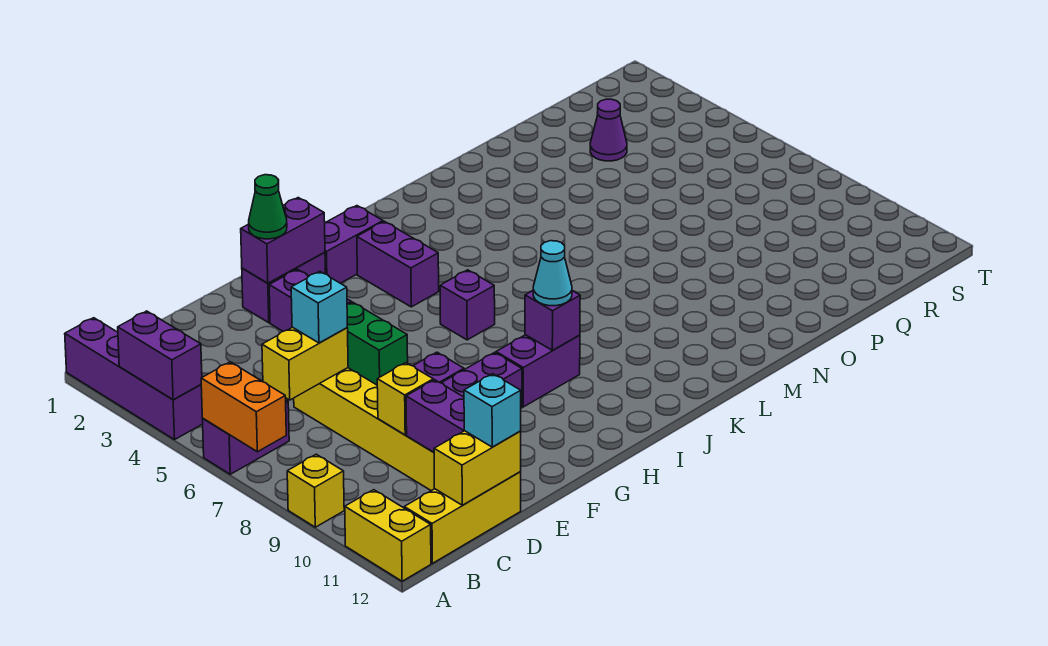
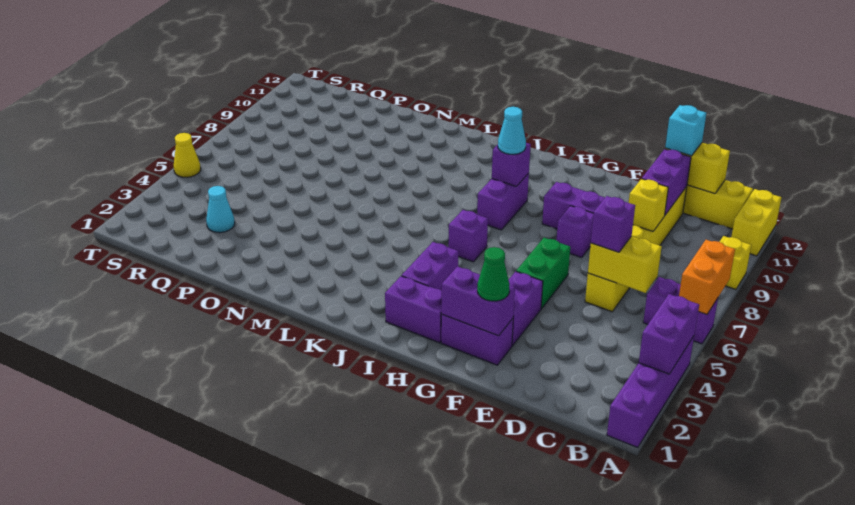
cyan brick D6 level 3 -> purple brick D6 level 3
purple brick H9:I9 level 1 -> purple brick I8:I9 level 1
purple cone Q3 level 1 -> cyan cone Q3 level 1
none -> yellow cone T5 level 1

